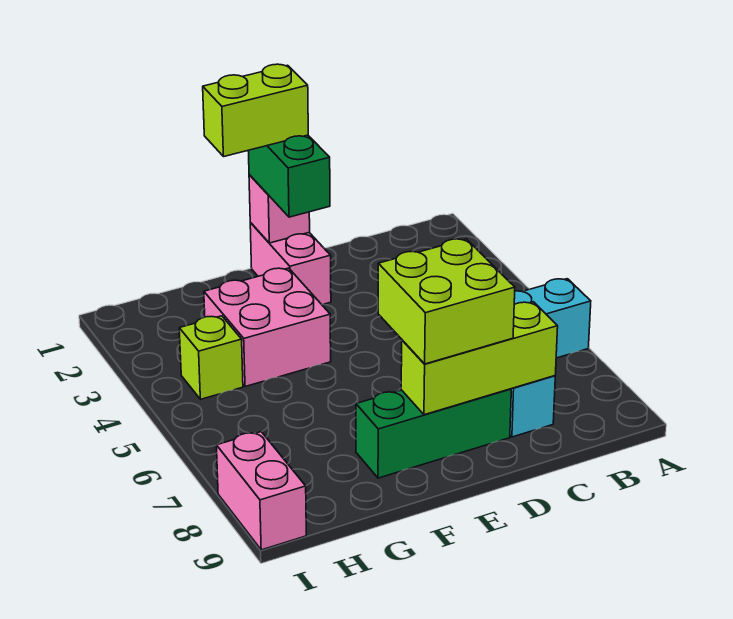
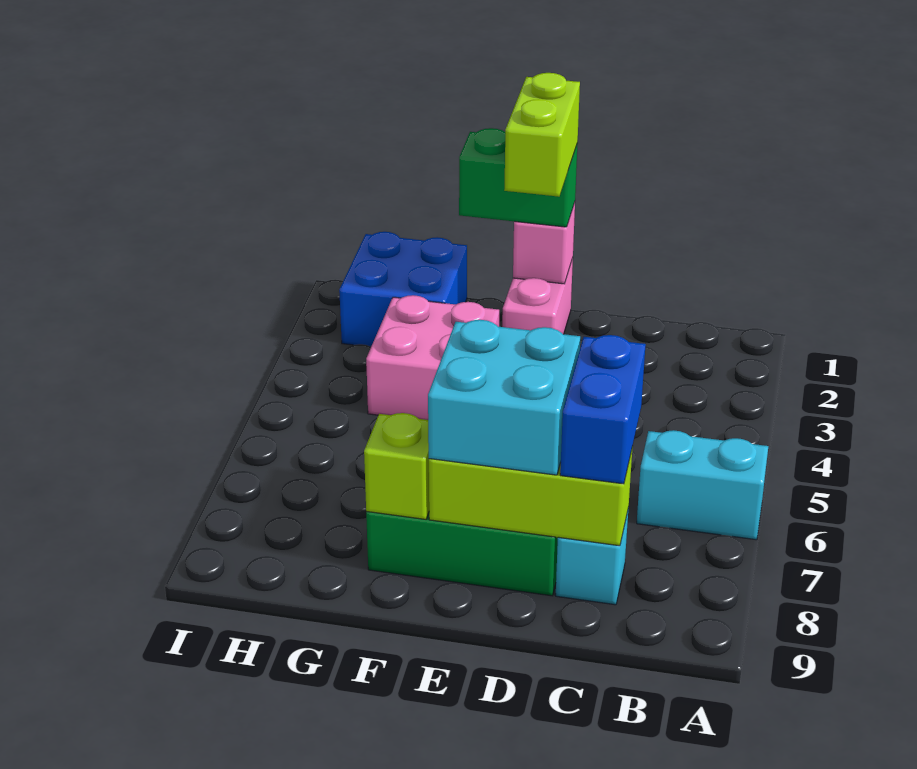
none -> blue brick C7:C8 level 3
lime brick D7:E8 level 3 -> cyan brick D7:E8 level 3
green brick E1:E2 level 3 -> green brick E1:F1 level 3
lime brick E1:F1 level 4 -> lime brick E1:E2 level 4
none -> blue brick G1:H2 level 1
lime brick H4 level 1 -> lime brick F8 level 2
pink brick I8:I9 level 1 -> none

